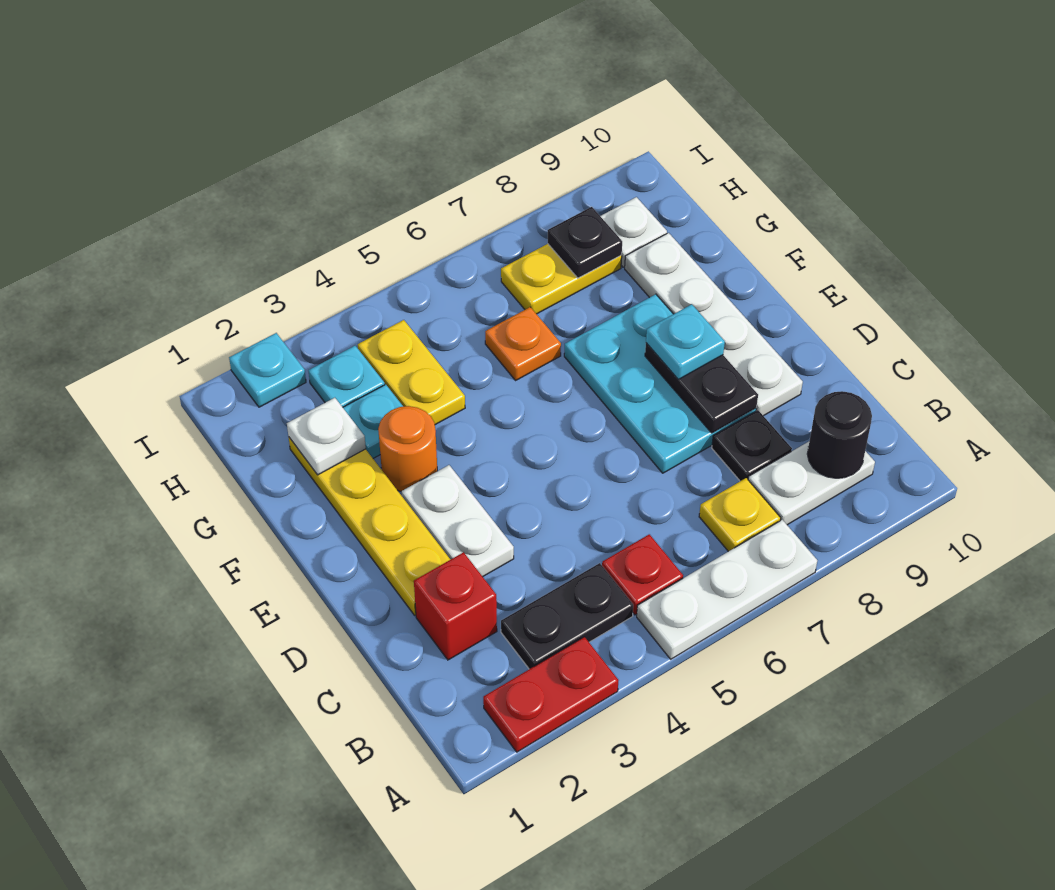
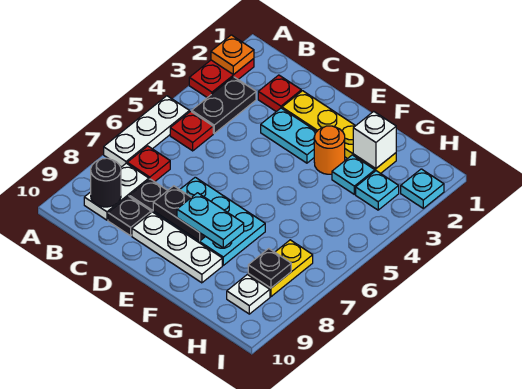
yellow plate B7 level 1 -> red plate B7 level 1
red brick C2 level 1 -> red plate C2 level 1
none -> black plate C9 level 1
white plate D3:E3 level 1 -> cyan plate D3:E3 level 1
white plate D9:G9 level 1 -> white plate D9:F9 level 1
cyan plate E8 level 3 -> cyan plate E8:F8 level 3
white plate G2 level 2 -> white brick G2 level 2
yellow plate G4:H4 level 1 -> none
orange plate G6 level 1 -> orange plate A2 level 2

